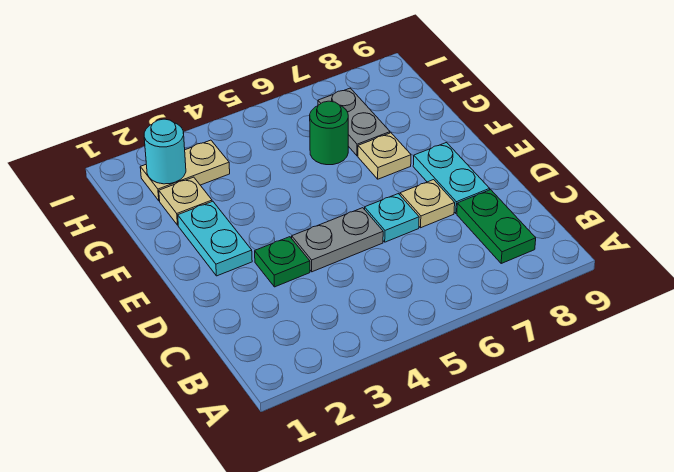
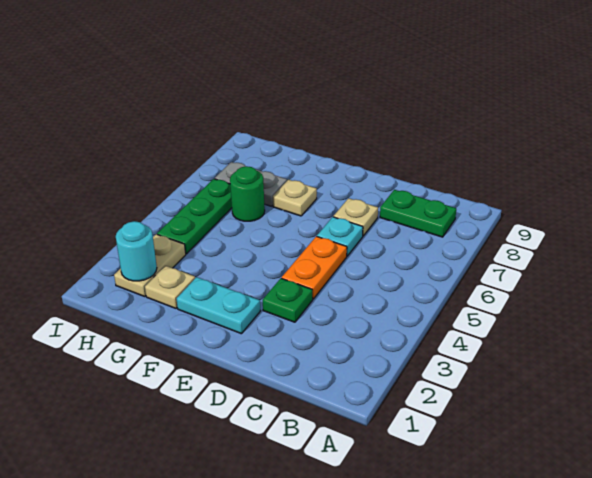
grey plate D4:D5 level 1 -> orange plate D4:D5 level 1
cyan plate D8:E8 level 1 -> none
none -> green plate H4:H6 level 1

